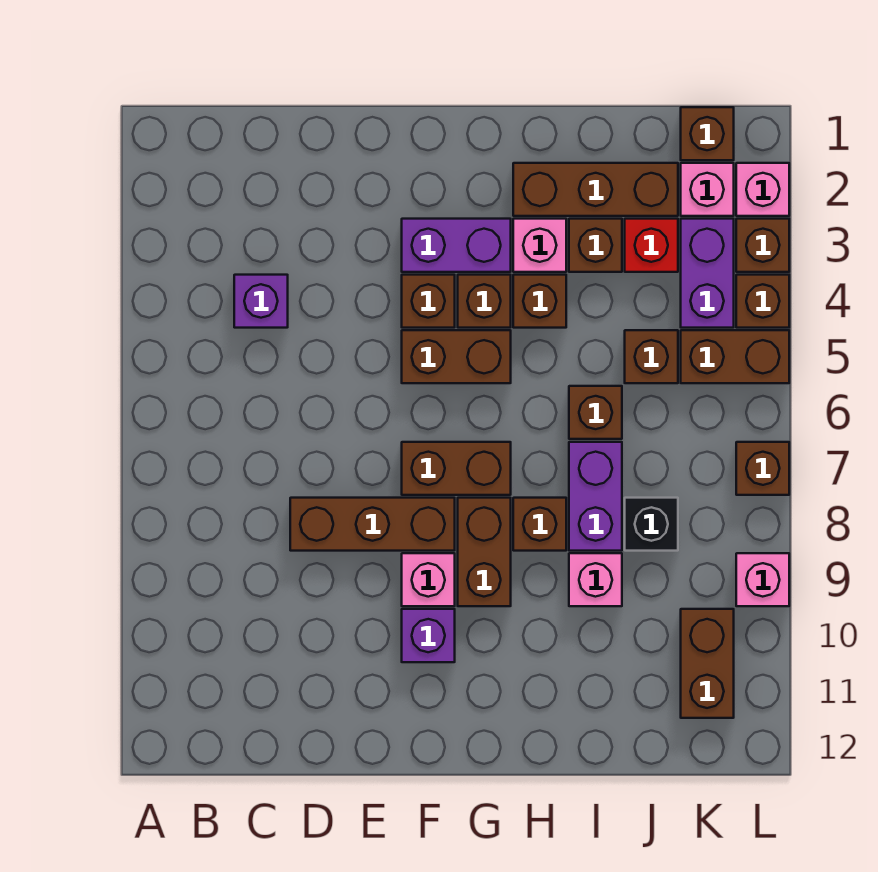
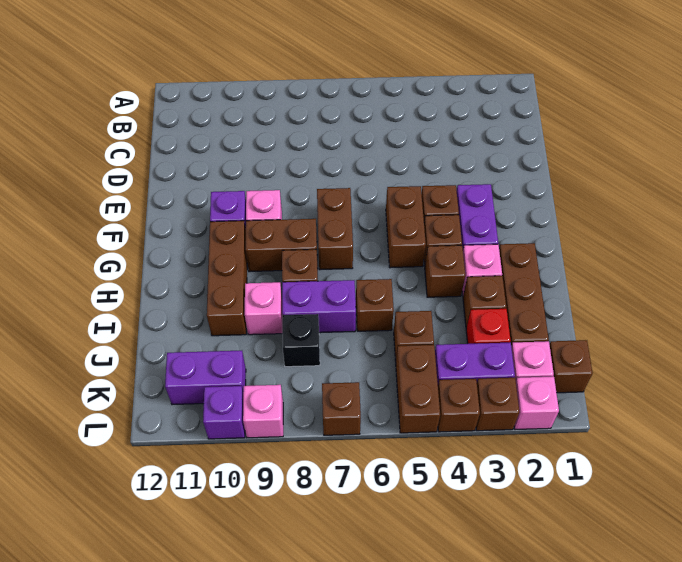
purple brick C4 level 1 -> purple brick L10 level 1
brown brick D8:F8 level 1 -> brown brick G10:I10 level 1
brown brick K10:K11 level 1 -> purple brick K10:K11 level 1

